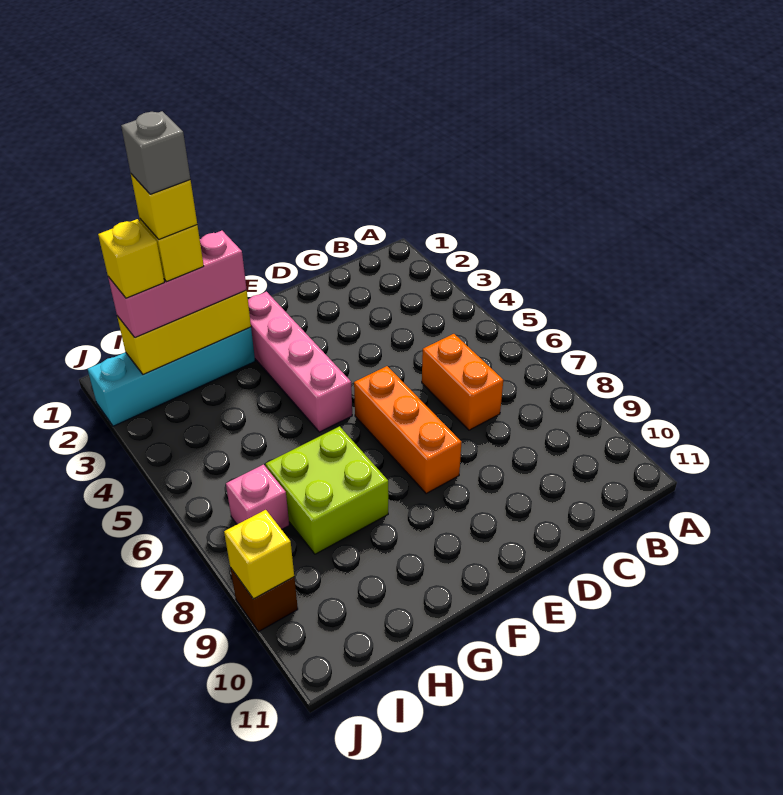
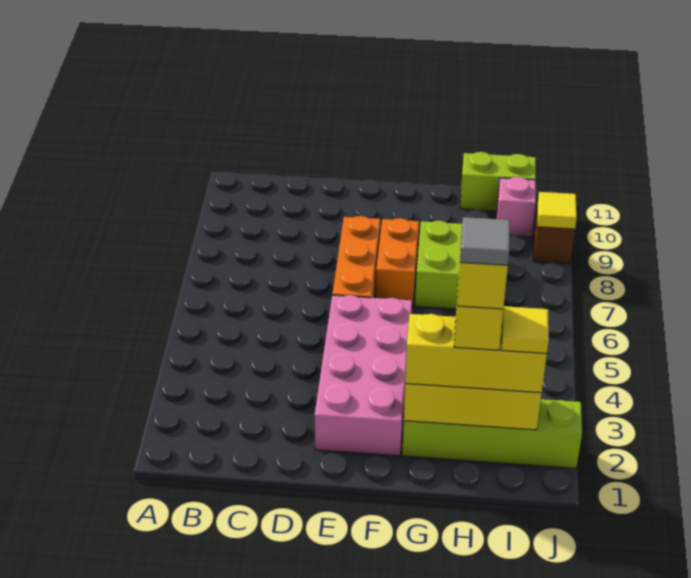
orange brick C6:C7 level 1 -> orange brick F7:F8 level 1
pink brick F2:F5 level 1 -> pink brick E2:F5 level 1
cyan brick G2:J2 level 1 -> lime brick G2:J2 level 1
pink brick G2:I2 level 3 -> yellow brick G2:I2 level 3
grey brick H2 level 6 -> grey tile H2 level 6
none -> lime brick H11:I11 level 1
yellow brick I2 level 4 -> yellow tile I2 level 4
pink brick I7 level 1 -> pink brick I10 level 1
yellow brick J9 level 2 -> yellow tile J9 level 2

